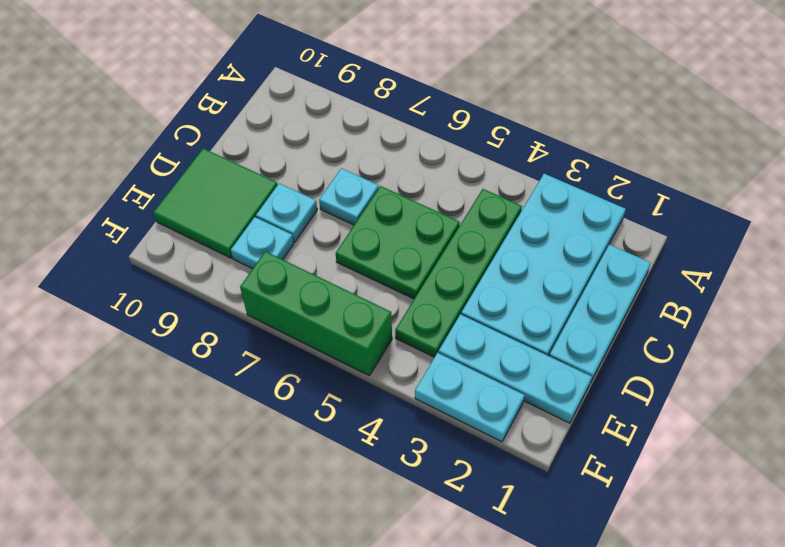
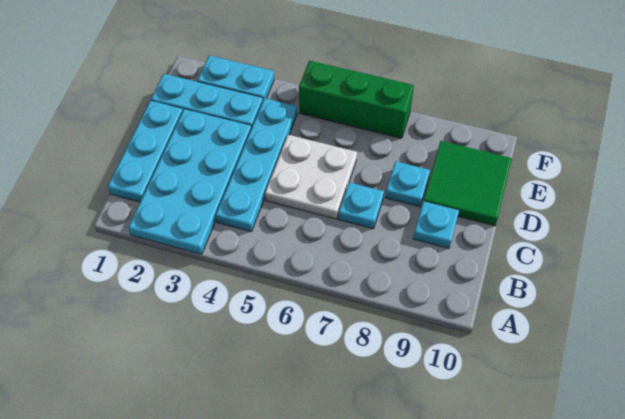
green plate B4:E4 level 1 -> cyan plate B4:E4 level 1
green plate C5:D6 level 1 -> white plate C5:D6 level 1
cyan plate E8 level 1 -> cyan plate C9 level 1

